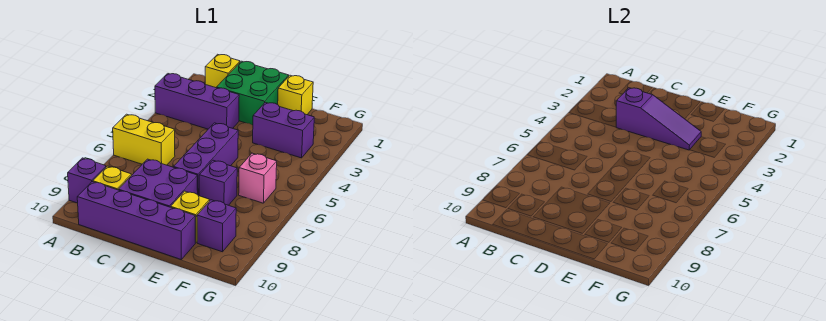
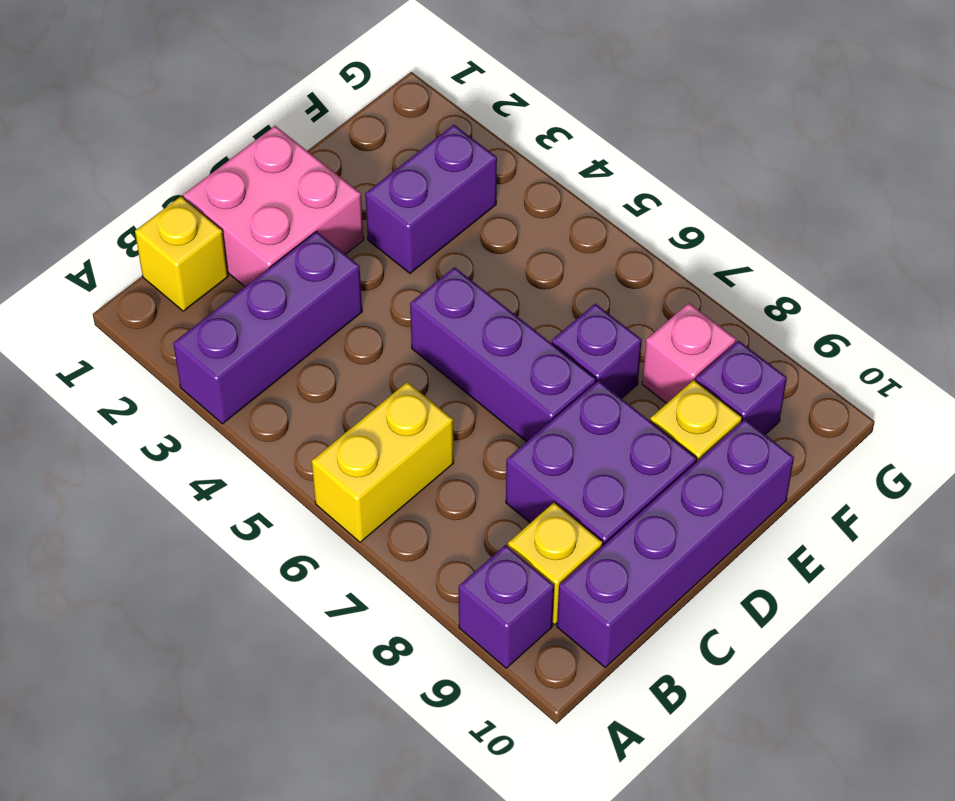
green brick C1:D2 level 1 -> pink brick C1:D2 level 1
purple slope C3:E3 level 2 top C -> none
yellow brick E1 level 1 -> none
pink brick F6 level 1 -> pink brick F8 level 1

